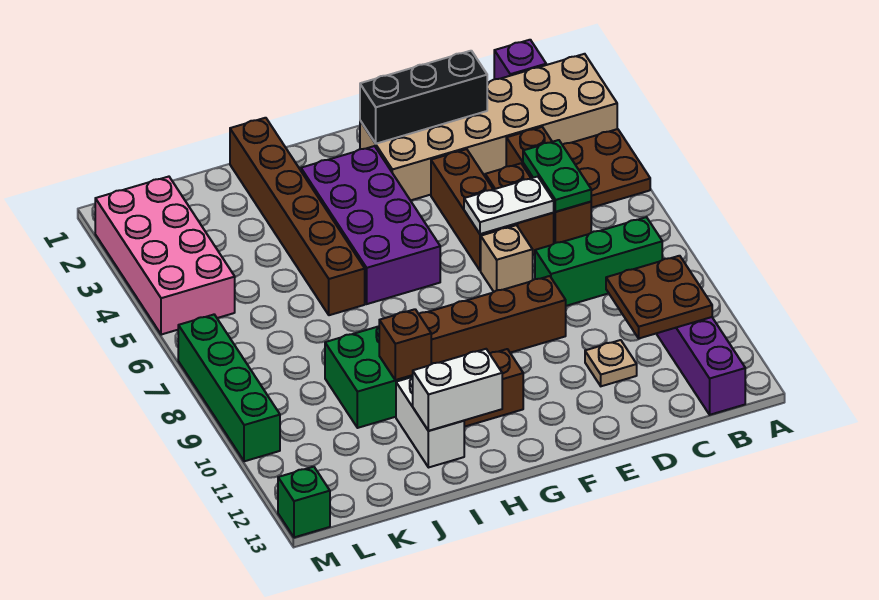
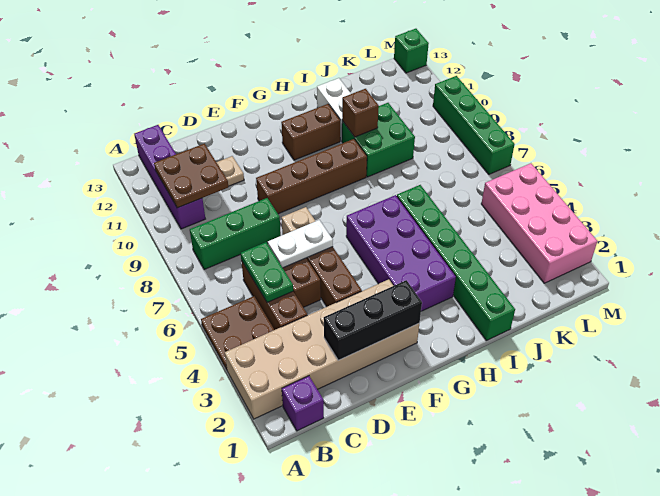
white brick H12:I12 level 2 -> none
brown brick I1:I6 level 1 -> green brick I1:I6 level 1

